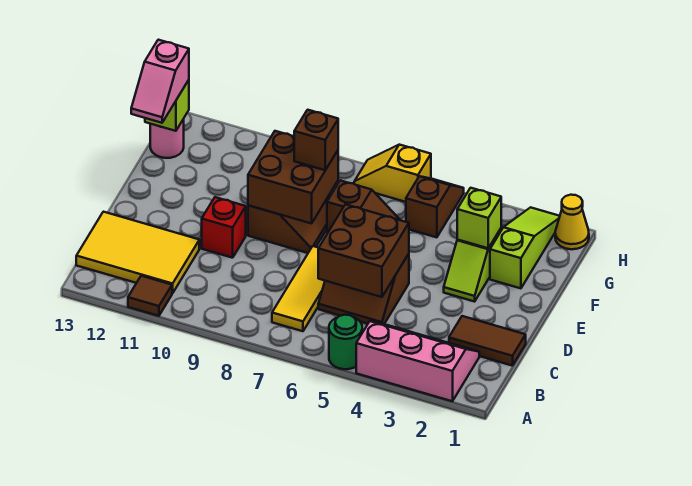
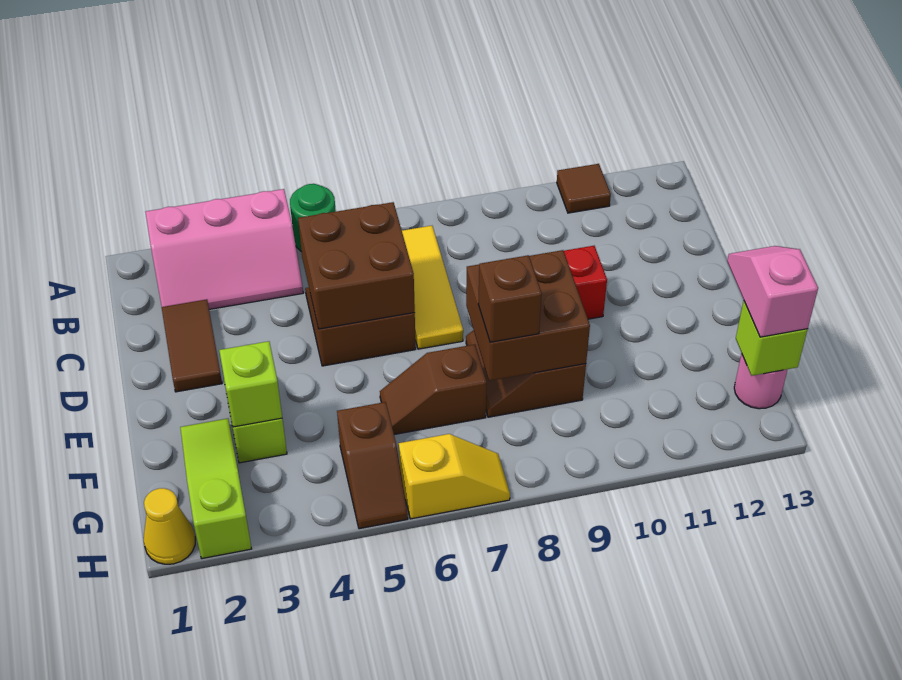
yellow tile B11:C13 level 1 -> none
brown tile C1:C2 level 1 -> brown tile C2:D2 level 1
lime slope F2:H2 level 1 top F -> lime slope F2:H2 level 1 top H

